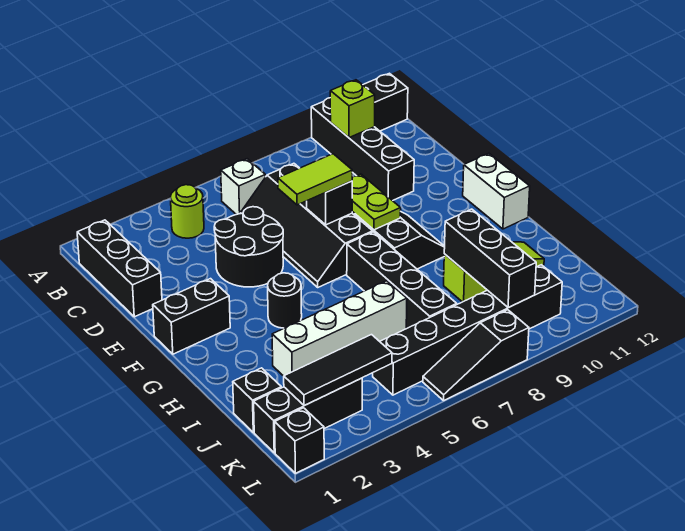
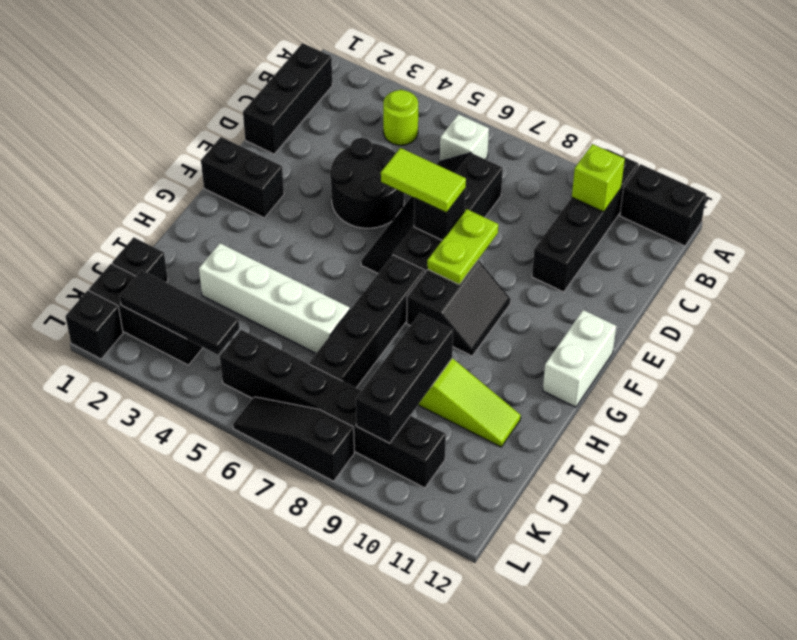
black round brick G4 level 1 -> none

